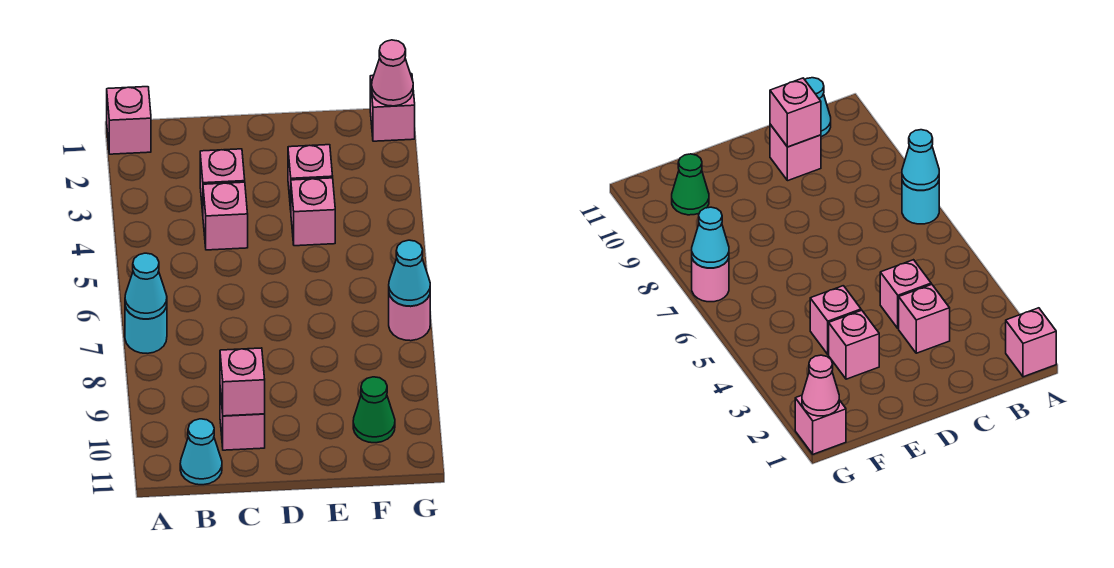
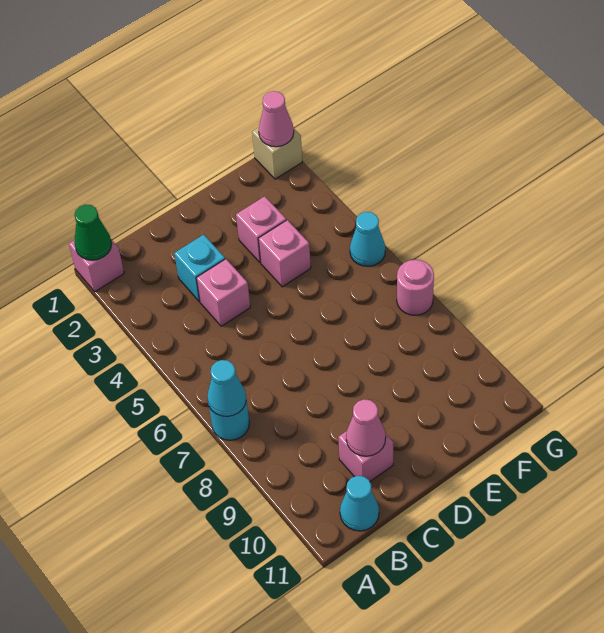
pink brick C3 level 1 -> cyan brick C3 level 1
pink brick C10 level 2 -> pink cone C10 level 2
green cone F10 level 1 -> green cone A1 level 2
pink brick G1 level 1 -> tan brick G1 level 1
cyan cone G7 level 2 -> cyan cone G5 level 1

